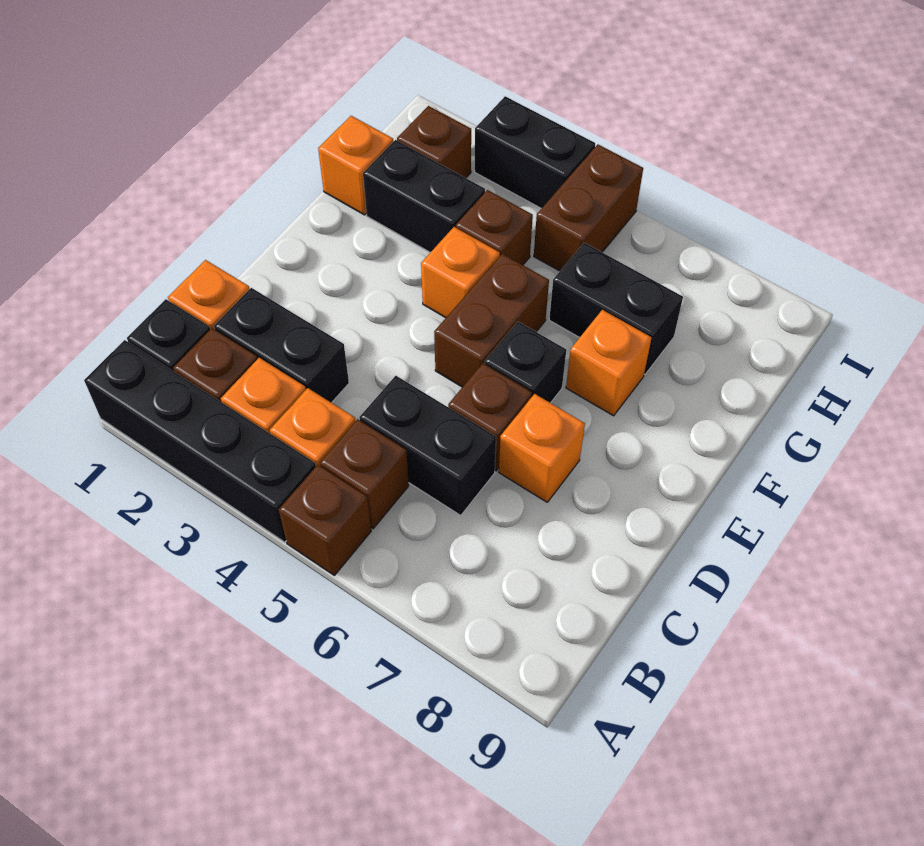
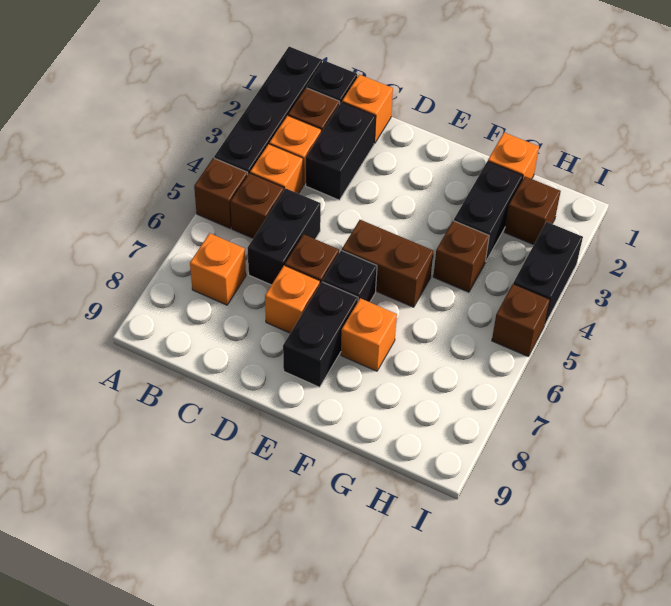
orange brick F4 level 1 -> orange brick B7 level 1
black brick G6:G7 level 1 -> black brick E7:E8 level 1
brown brick H5:I5 level 1 -> brown brick I5 level 1

